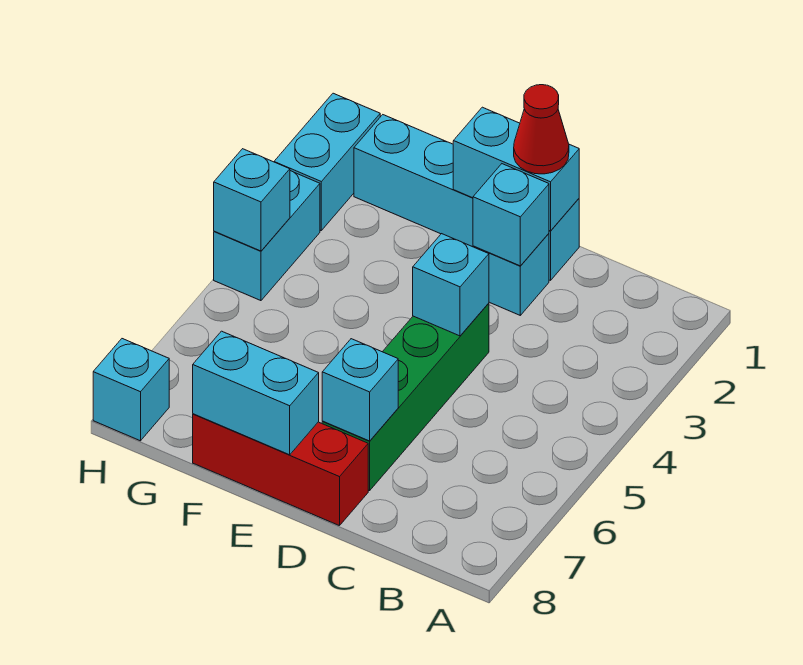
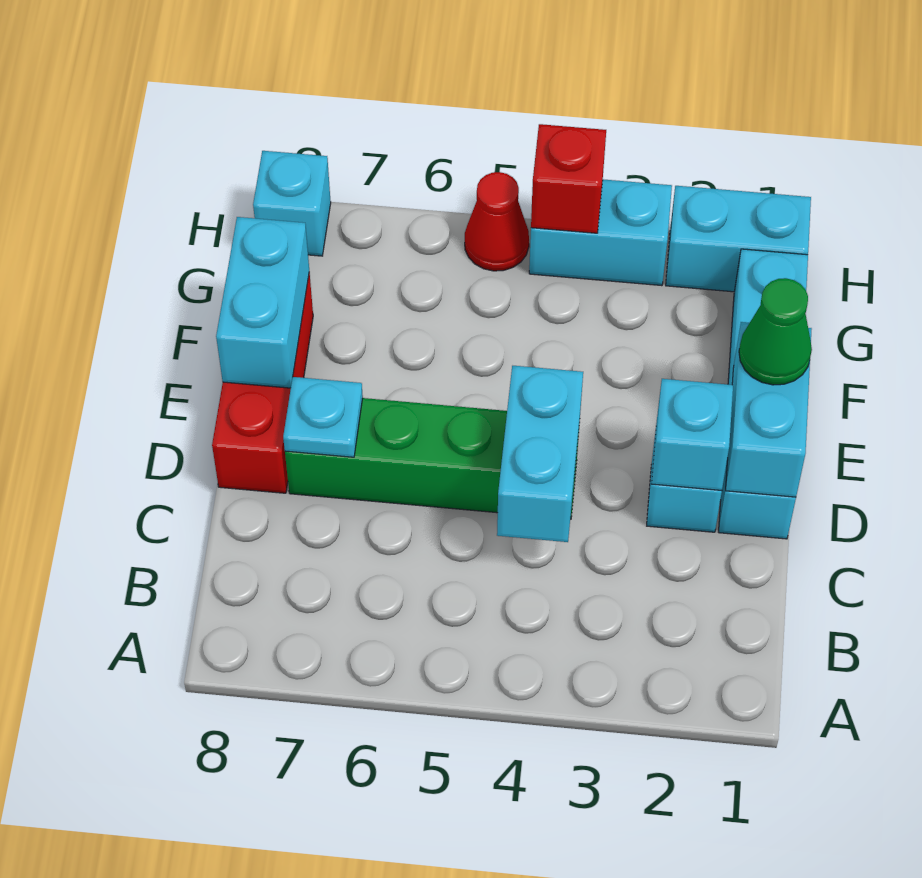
red cone D1 level 3 -> red cone H5 level 1
cyan brick D4 level 2 -> cyan brick C4:D4 level 2
cyan brick D7 level 2 -> cyan plate D7 level 2
none -> green cone E1 level 3
cyan brick H4 level 2 -> red brick H4 level 2

